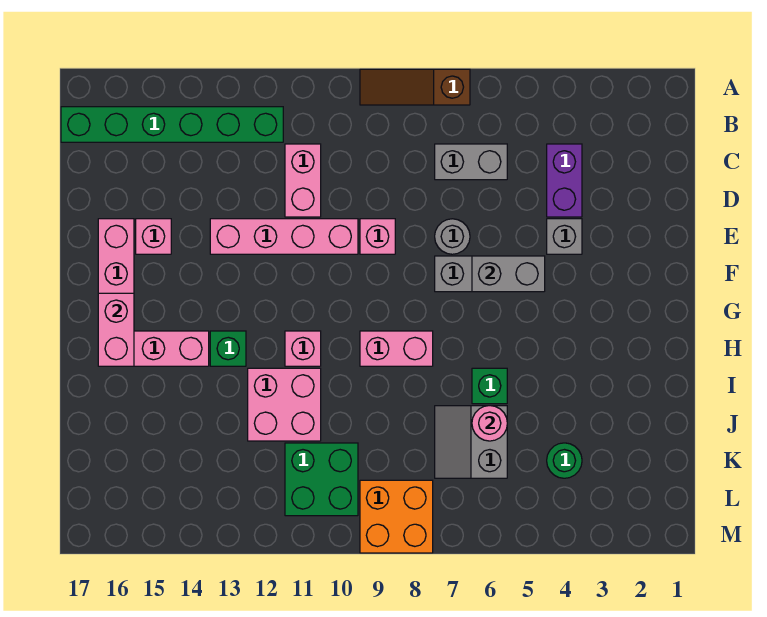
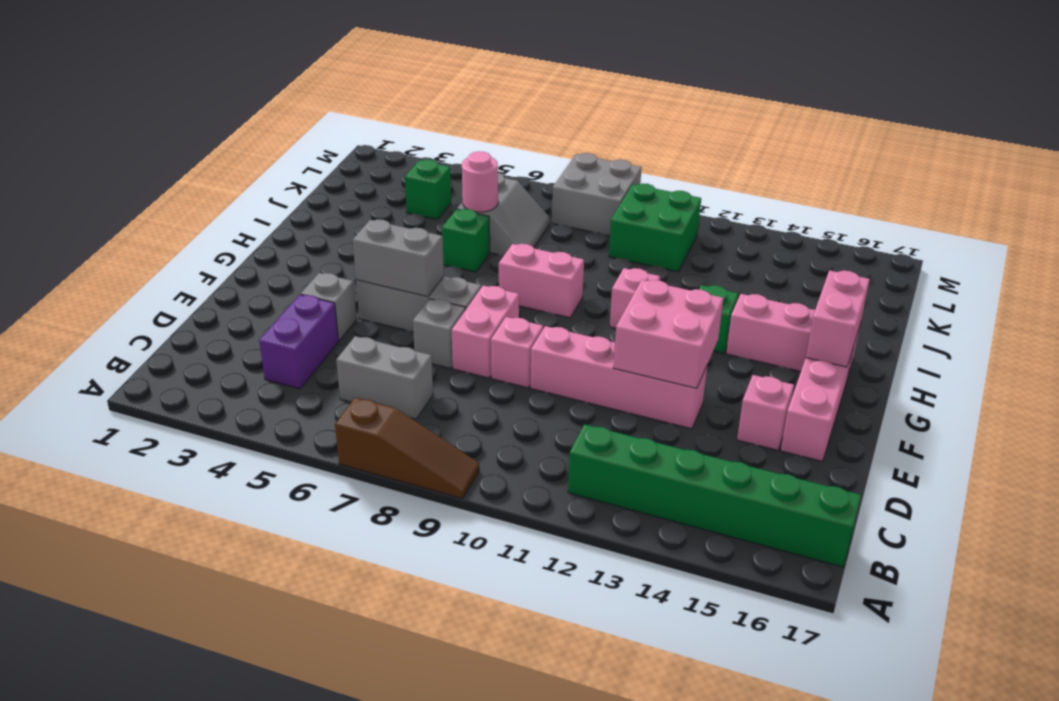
pink brick C11:D11 level 1 -> pink brick E8:F8 level 1
grey round brick E7 level 1 -> grey brick E7 level 1
pink brick I11:J12 level 1 -> pink brick E12:F13 level 2
green round brick K4 level 1 -> green brick K4 level 1
orange brick L8:M9 level 1 -> grey brick L8:M9 level 1

